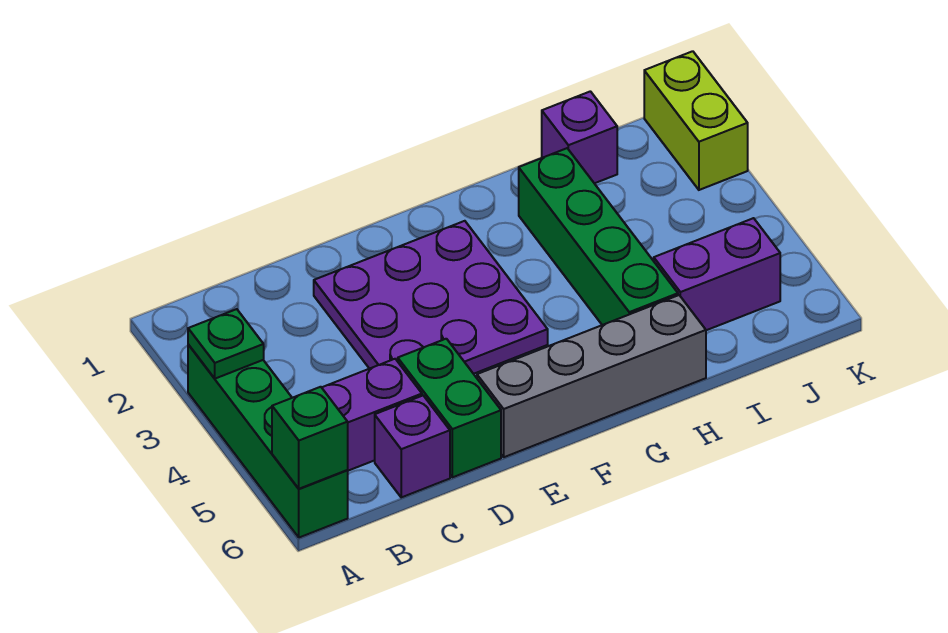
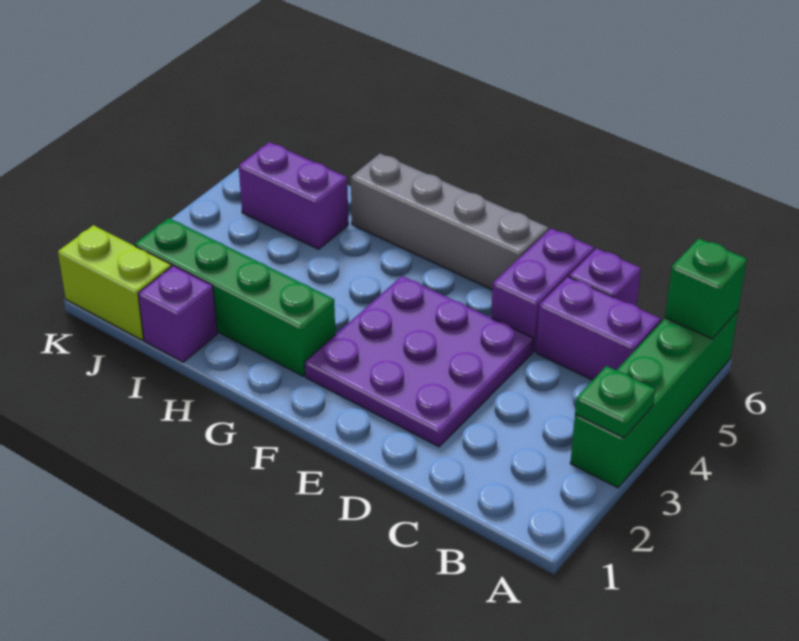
green brick D5:D6 level 1 -> purple brick D5:D6 level 1
green brick H2:H5 level 1 -> green brick G2:J2 level 1
lime brick K1:K2 level 1 -> lime brick J1:K1 level 1

